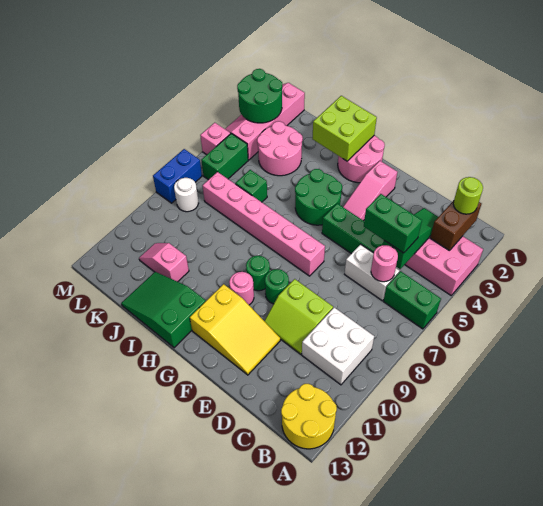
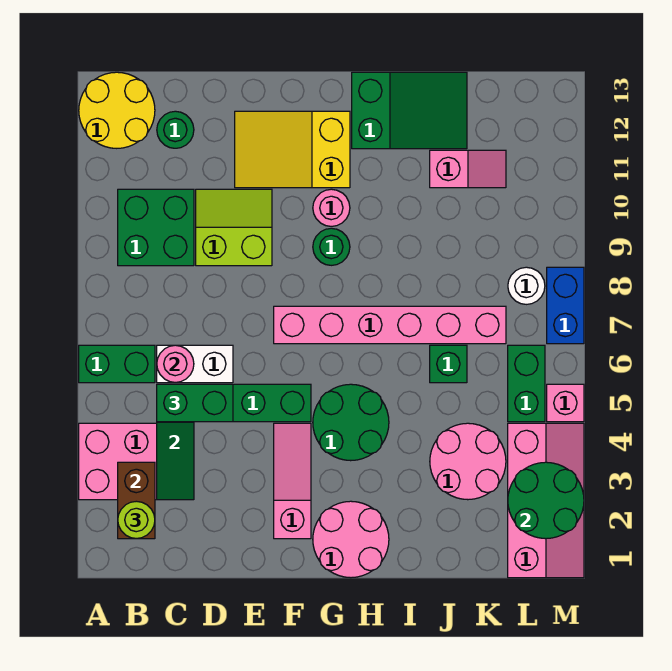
white brick B9:C10 level 1 -> green brick B9:C10 level 1
green round brick F9 level 1 -> green round brick C12 level 1
lime brick H1:I2 level 2 -> none

